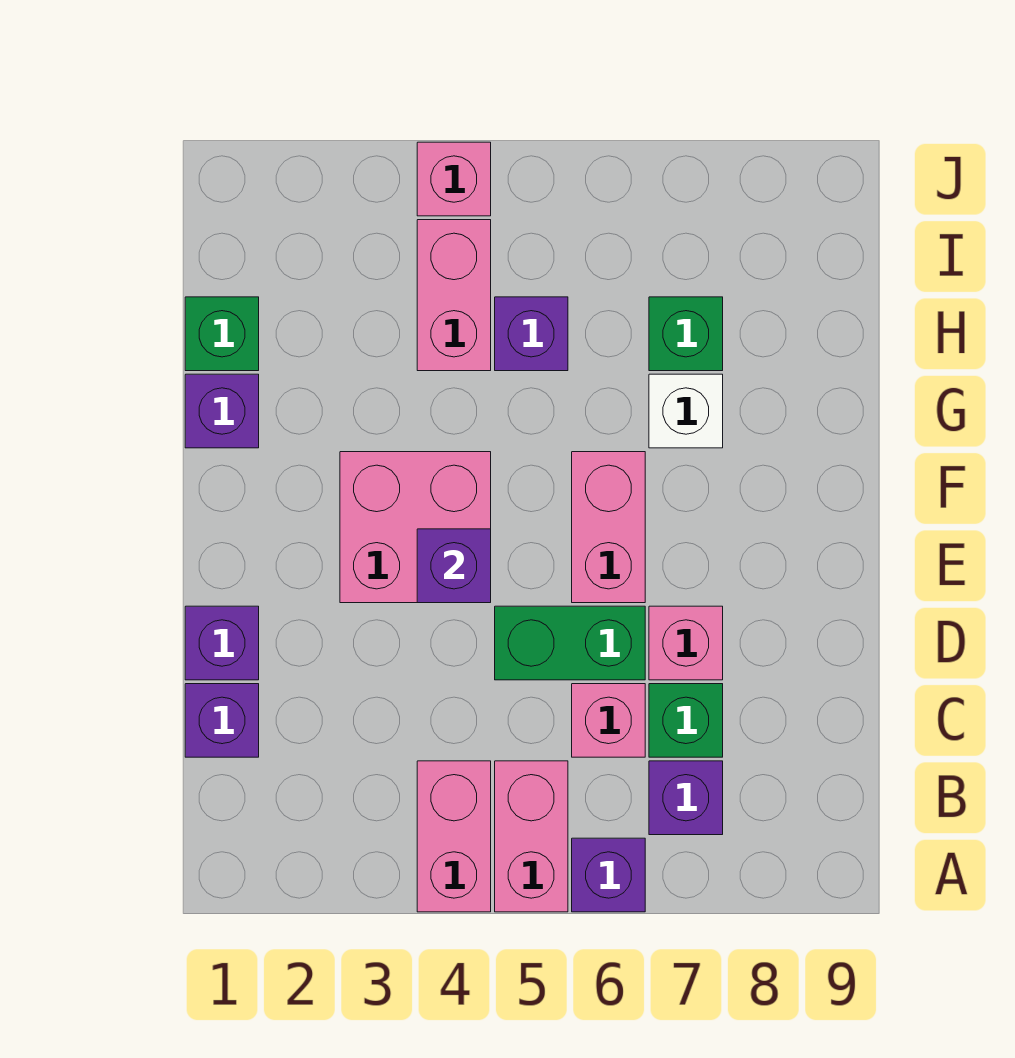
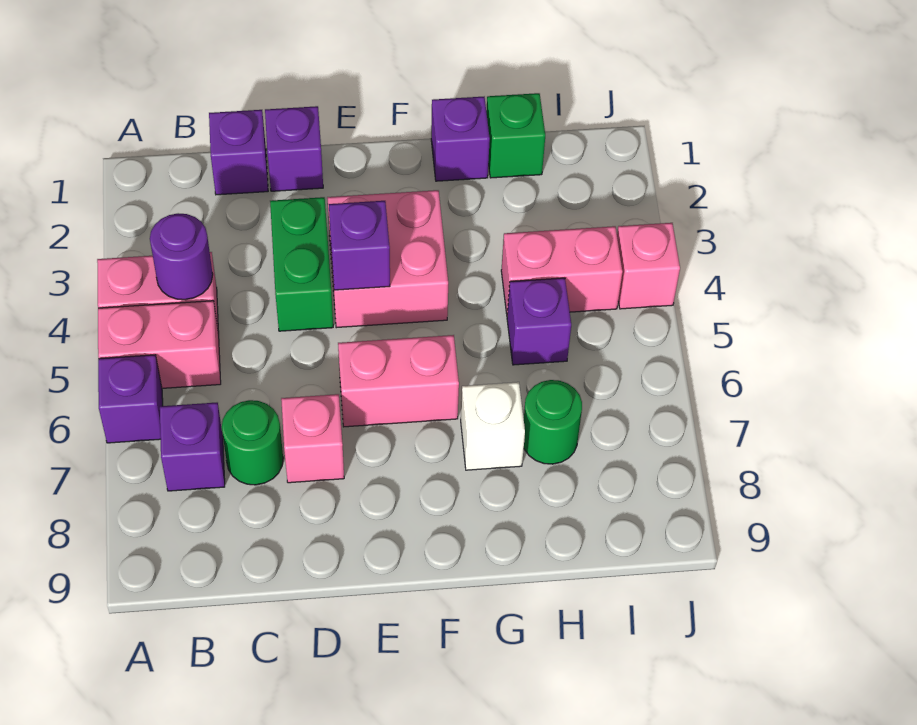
none -> purple round brick B4 level 2
pink brick C6 level 1 -> none
green brick C7 level 1 -> green round brick C7 level 1
green brick D5:D6 level 1 -> green brick D3:D4 level 1
green brick H7 level 1 -> green round brick H7 level 1

